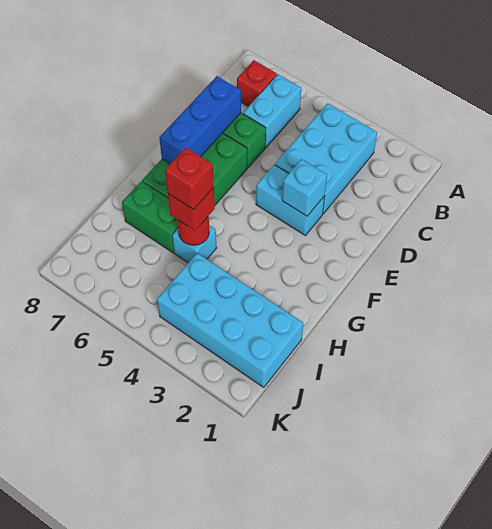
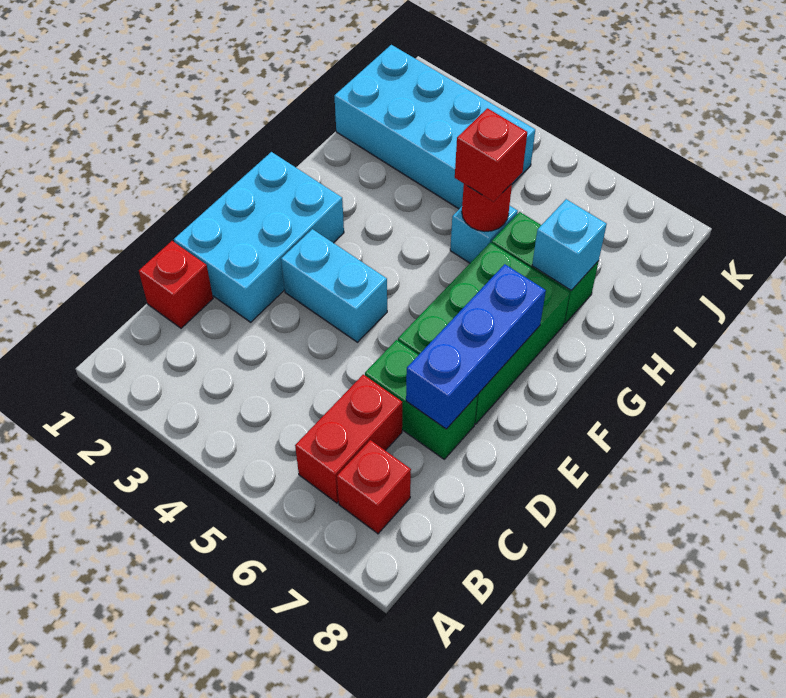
cyan brick B3:D4 level 1 -> cyan brick D1:F2 level 1
cyan brick B6:C6 level 1 -> red brick B6:C6 level 1
cyan brick E3 level 2 -> cyan brick H7 level 2
red brick H5 level 4 -> red brick C1 level 1

